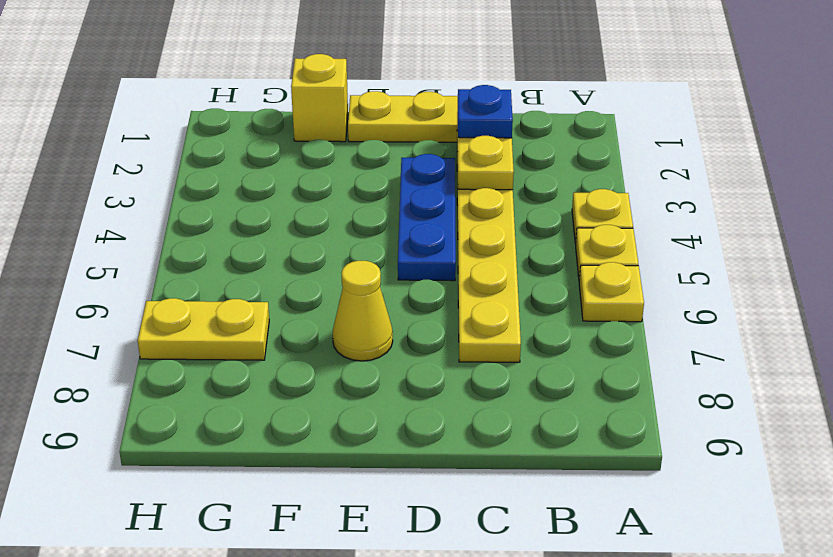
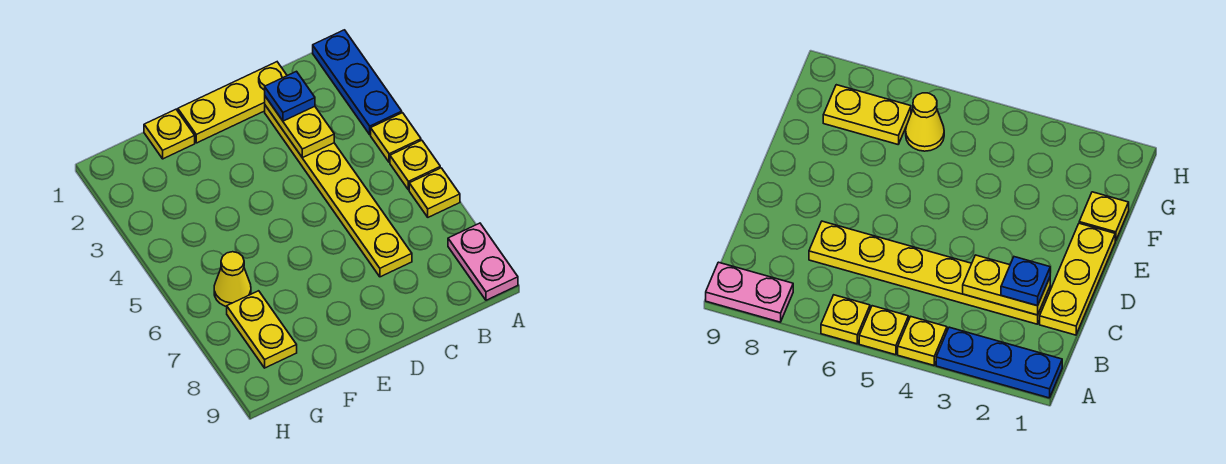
none -> pink plate A8:A9 level 1
blue plate D3:D5 level 1 -> blue plate A1:A3 level 1
yellow cone E7 level 1 -> yellow cone G6 level 1
yellow brick F1 level 1 -> yellow plate F1 level 1
yellow plate G7:H7 level 1 -> yellow plate G7:G8 level 1

